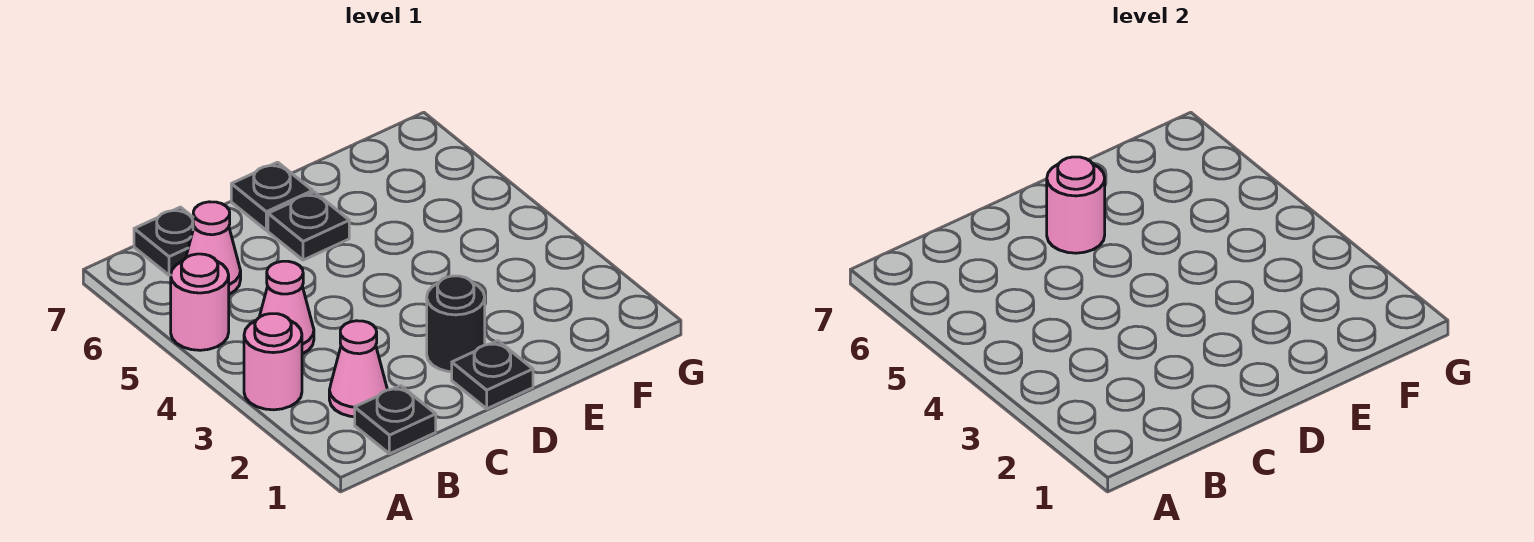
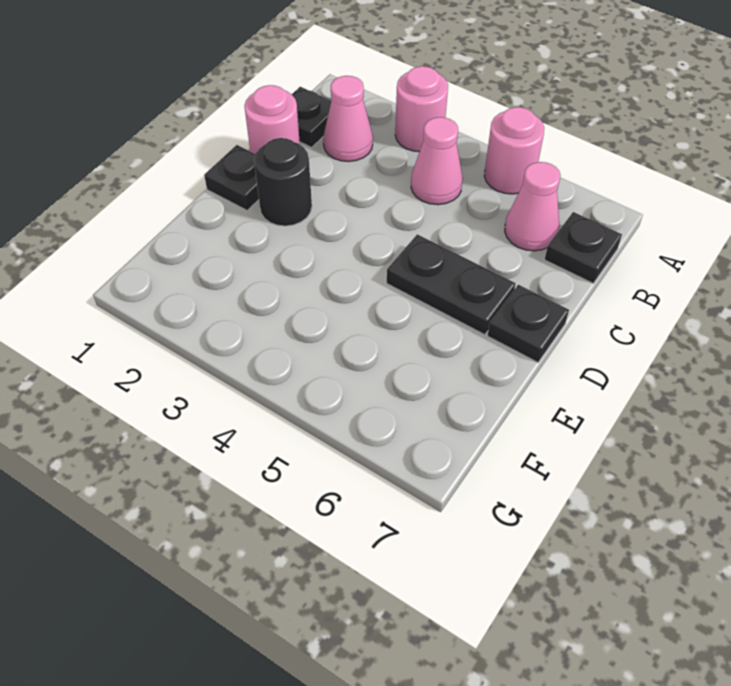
black plate D6 level 1 -> black plate D5:D6 level 1
pink round brick D6 level 2 -> pink round brick C1 level 1

